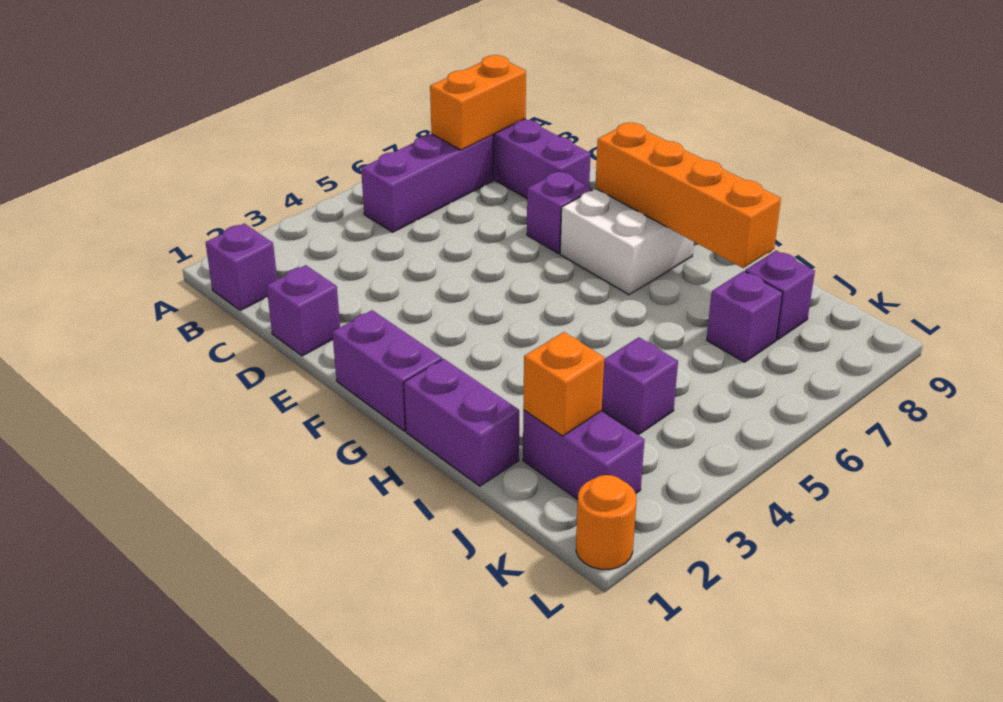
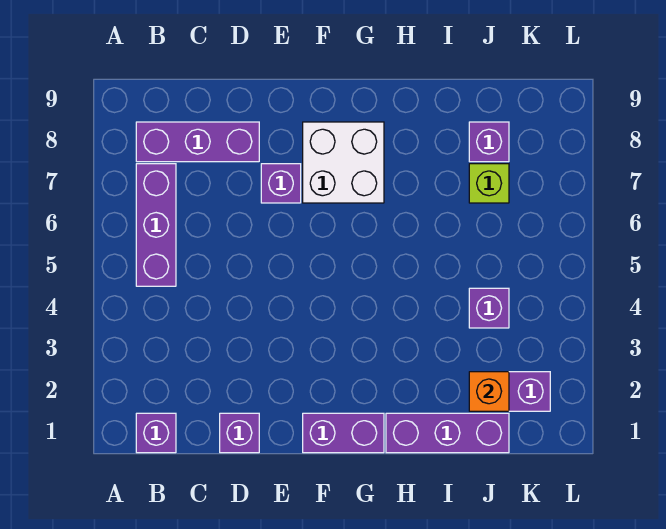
orange brick B7:B8 level 2 -> none
orange brick F8:I8 level 2 -> none
purple brick H1:I1 level 1 -> purple brick H1:J1 level 1
purple brick J7 level 1 -> lime brick J7 level 1
orange round brick L1 level 1 -> none

